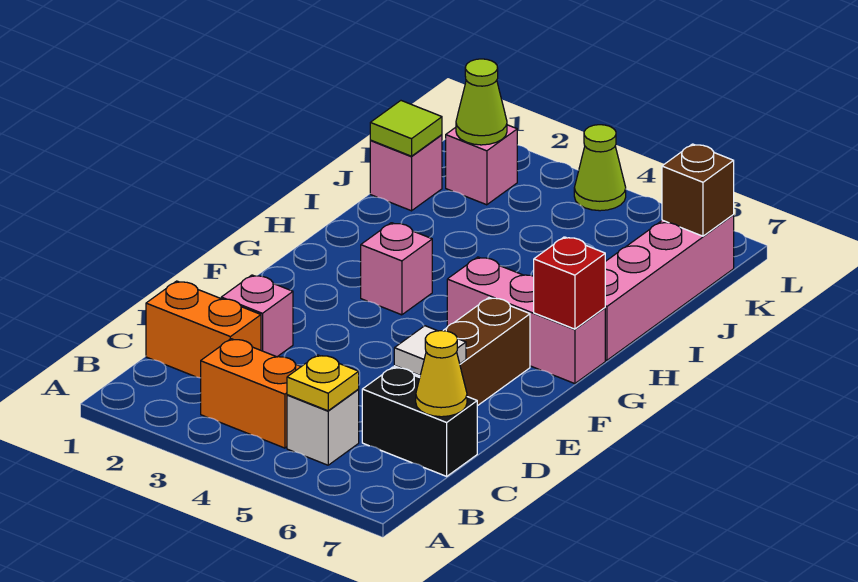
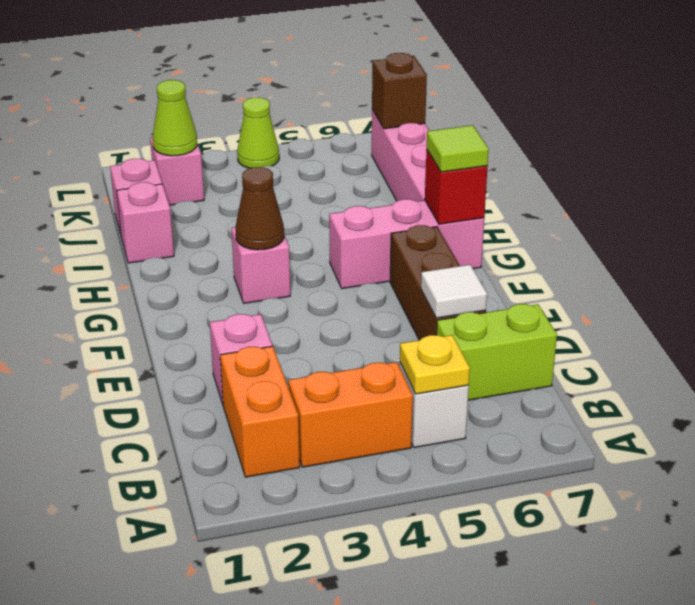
orange brick C1:C2 level 1 -> orange brick B2:C2 level 1
black brick C6:C7 level 1 -> lime brick C6:C7 level 1
yellow cone C7 level 2 -> none
none -> brown cone G3 level 2
none -> pink brick I1 level 1
lime tile J1 level 2 -> lime tile G7 level 3

